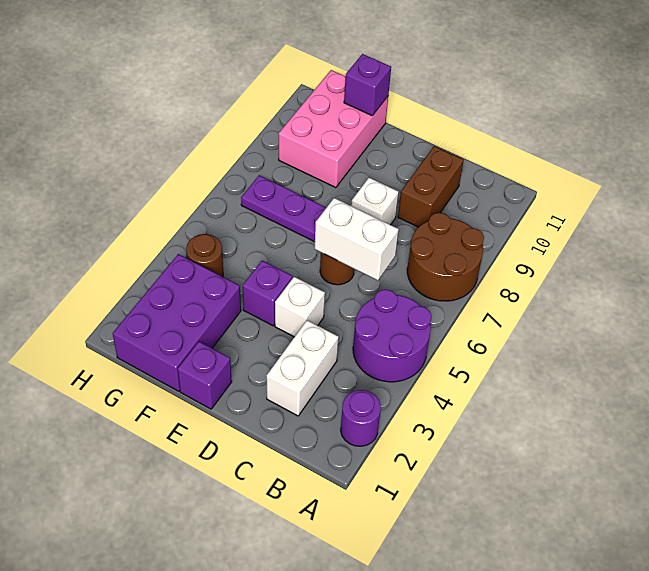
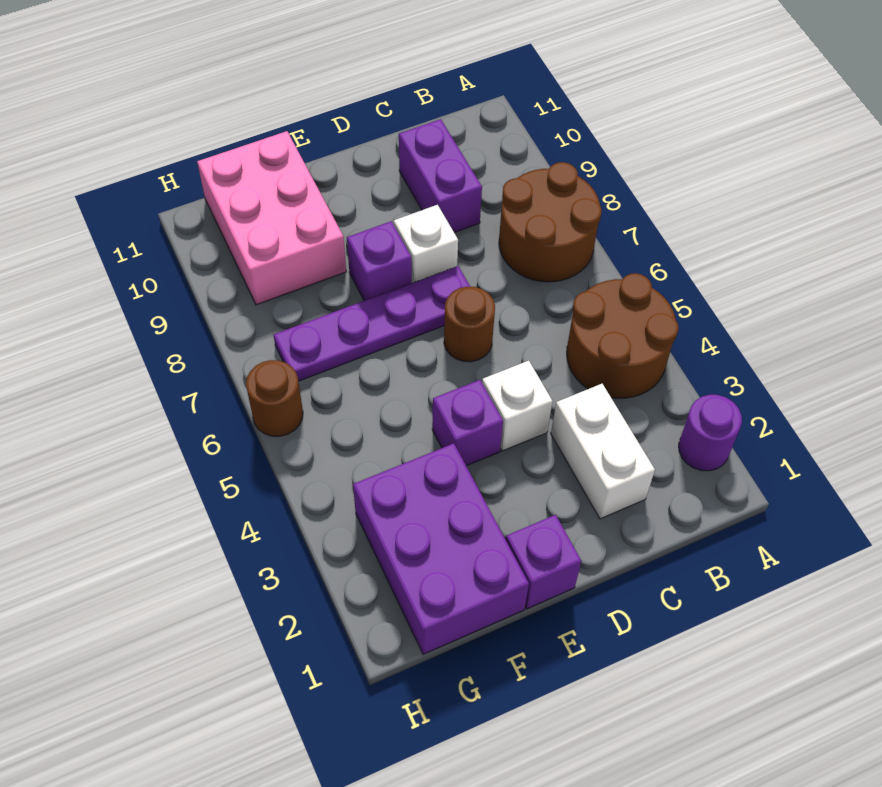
purple round brick A4:B5 level 1 -> brown round brick A4:B5 level 1
white brick C6:D6 level 2 -> none
brown brick C9:C10 level 1 -> purple brick C9:C10 level 1
purple brick F11 level 2 -> purple brick E8 level 1
brown round brick G4 level 1 -> brown round brick H6 level 1

